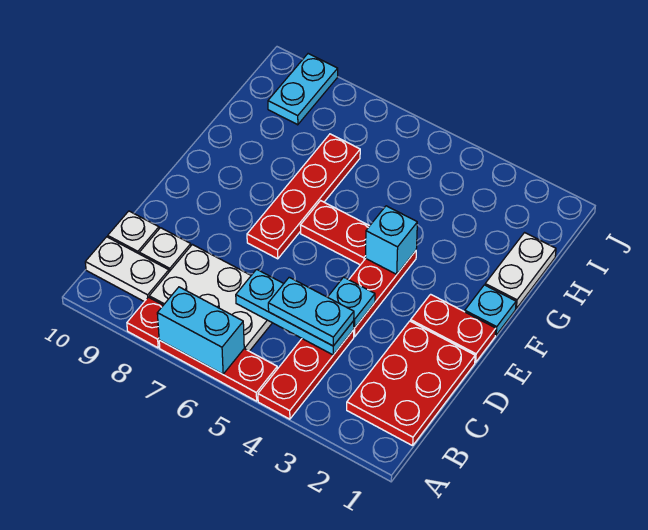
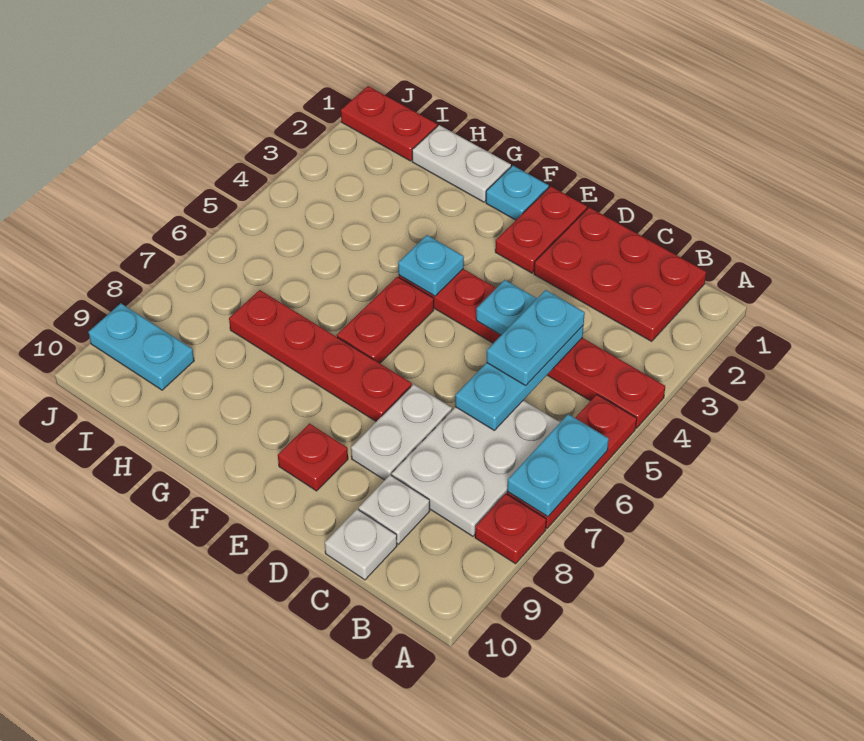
cyan brick A6:A7 level 2 -> cyan plate A6:A7 level 2
white plate B9:B10 level 1 -> white plate D7:D8 level 1
none -> red plate E9 level 1
cyan brick F4 level 2 -> cyan plate F4 level 2
none -> red plate I1:J1 level 1

